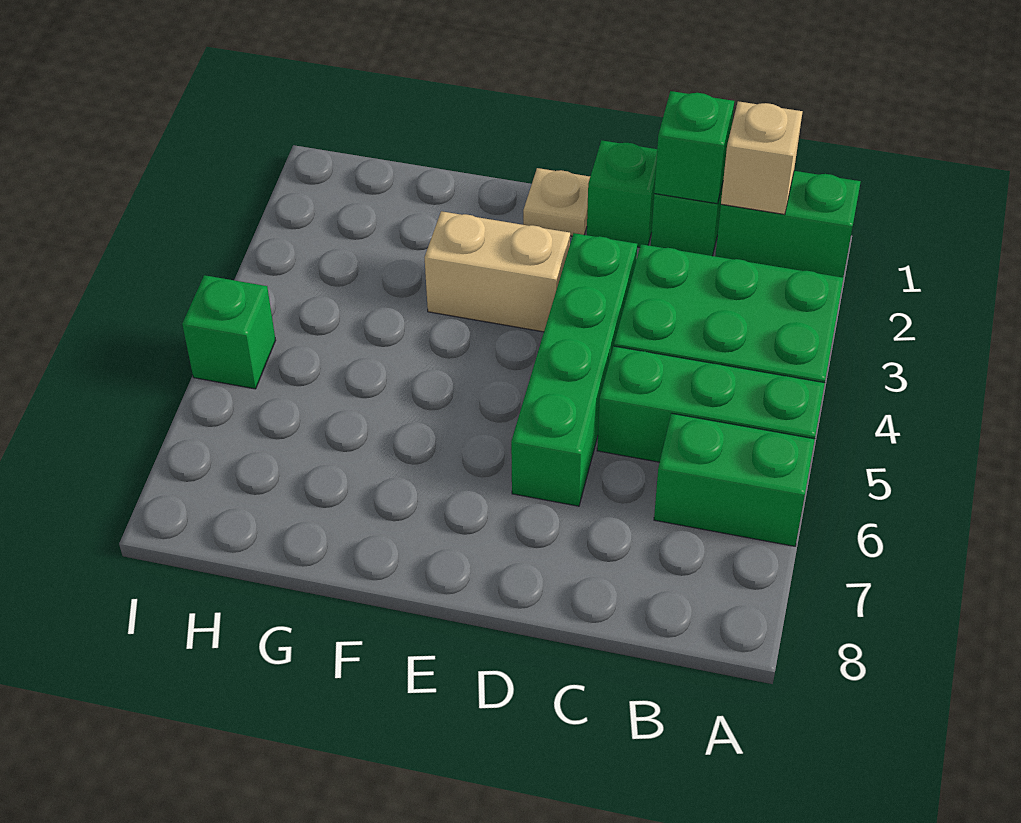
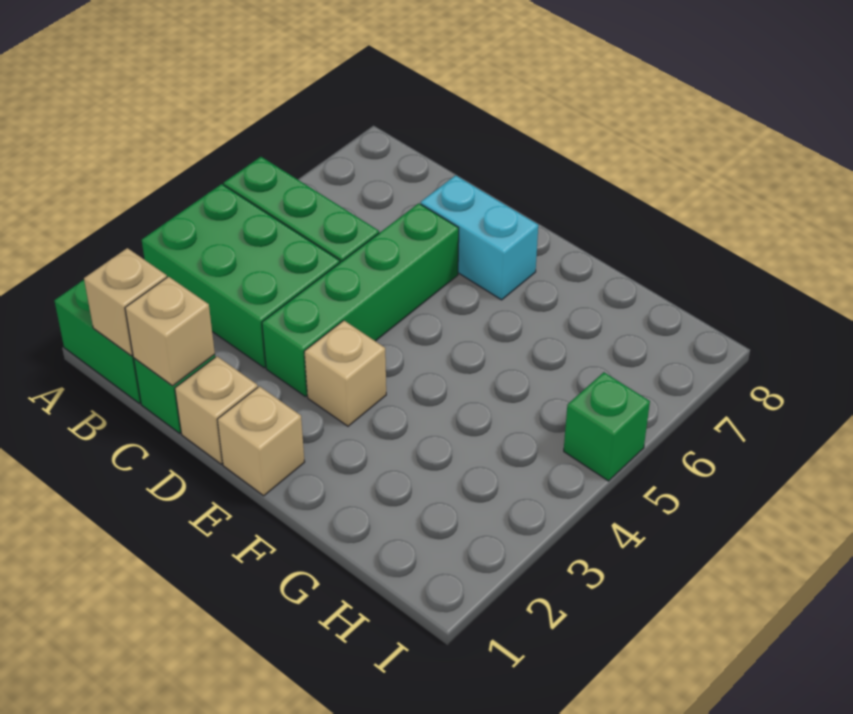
green brick A6:B6 level 1 -> none
green brick C1 level 2 -> tan brick C1 level 2
green brick D1 level 1 -> tan brick D1 level 1
none -> cyan brick D7:E7 level 1
tan plate E1 level 1 -> tan brick E1 level 1
tan brick E3:F3 level 1 -> tan brick E3 level 1

